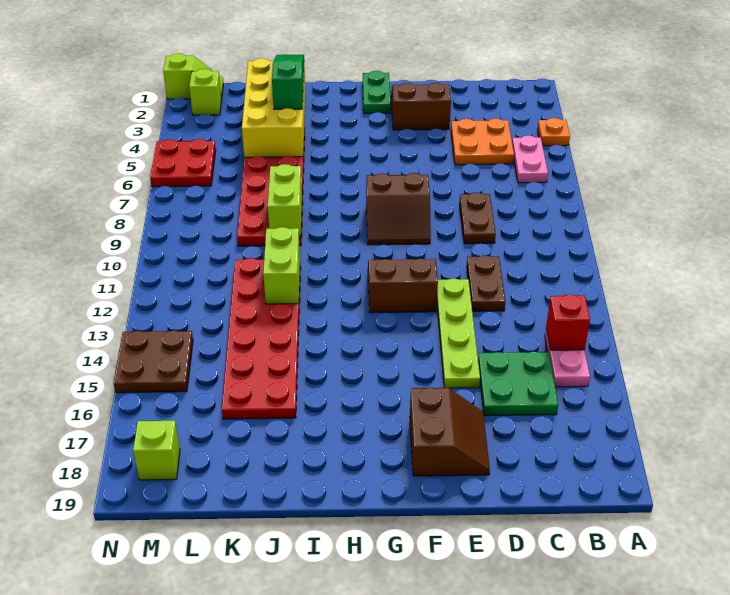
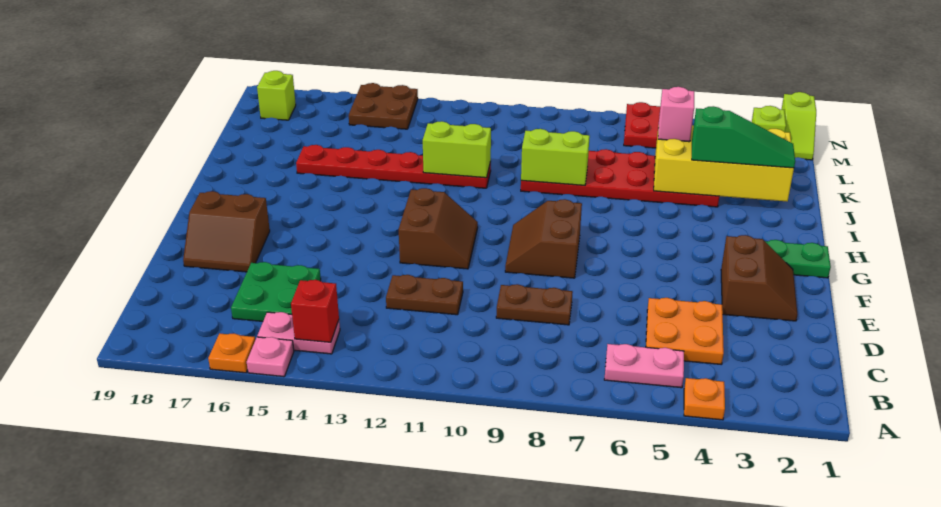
none -> pink plate A15 level 1
none -> orange plate A16 level 1
lime plate E12:E15 level 1 -> none
red plate J11:K16 level 1 -> red plate J11:J16 level 1
none -> pink brick K5 level 3

